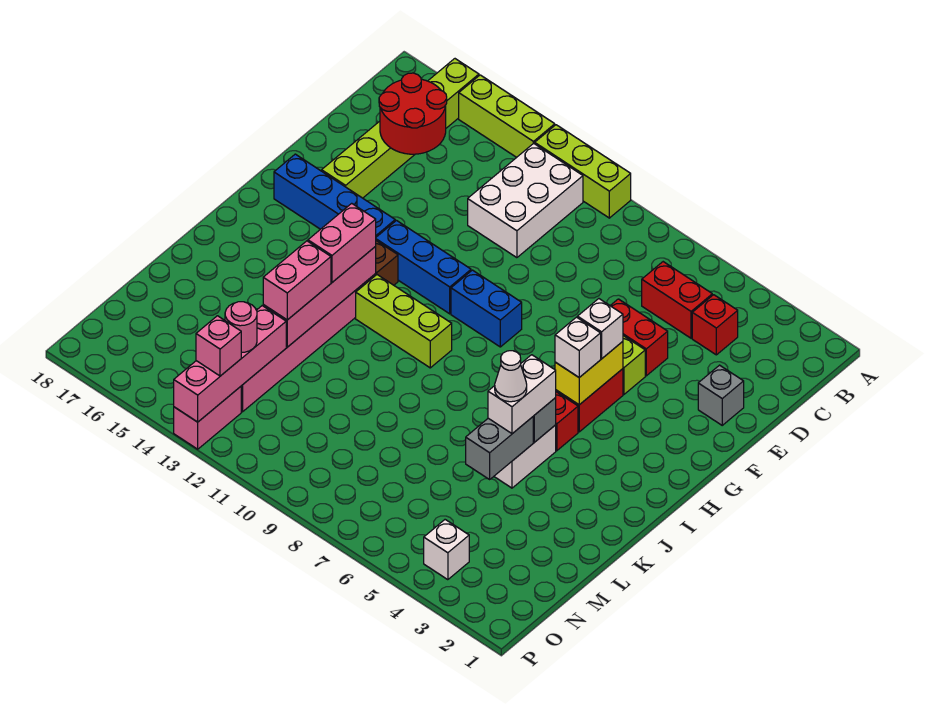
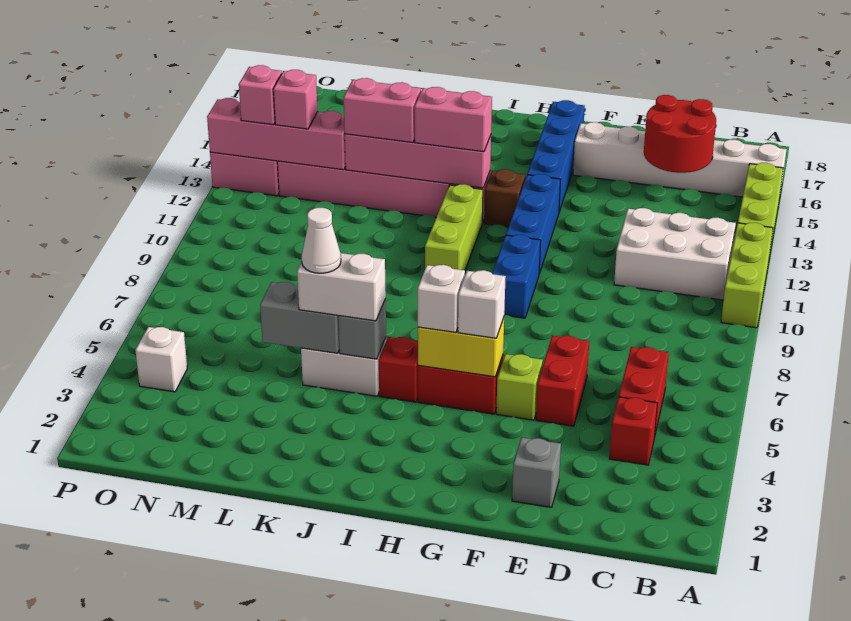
lime brick A16:F16 level 1 -> white brick A16:F16 level 1
pink round brick N13 level 3 -> pink brick N13 level 3

